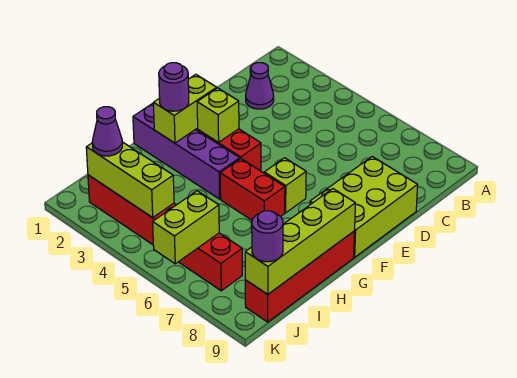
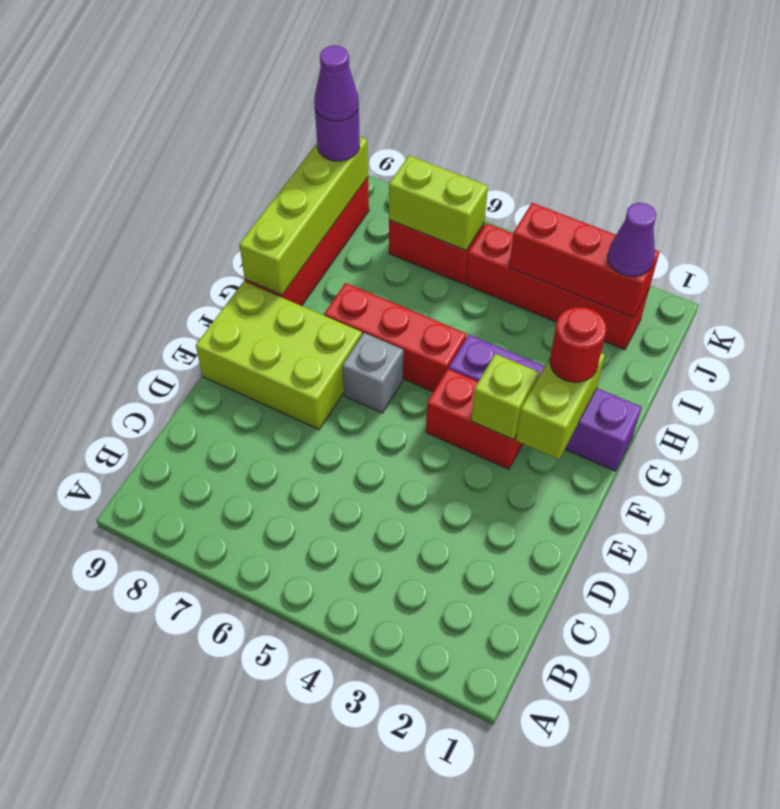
purple cone C2 level 1 -> purple cone J9 level 4
lime brick D8:F9 level 1 -> lime brick E7:F9 level 1
lime brick F6 level 1 -> grey brick F6 level 1
purple round brick G2 level 3 -> red round brick G2 level 3
red brick G5:G6 level 1 -> red brick G5:G7 level 1
lime brick J2:J4 level 2 -> red brick J2:J4 level 2
lime brick J6:K6 level 2 -> lime brick J6:J7 level 2

